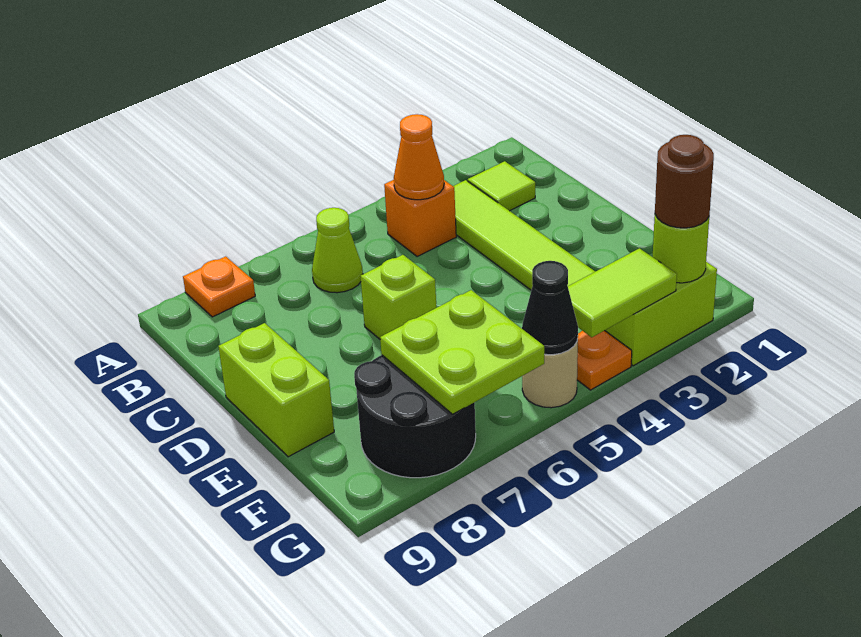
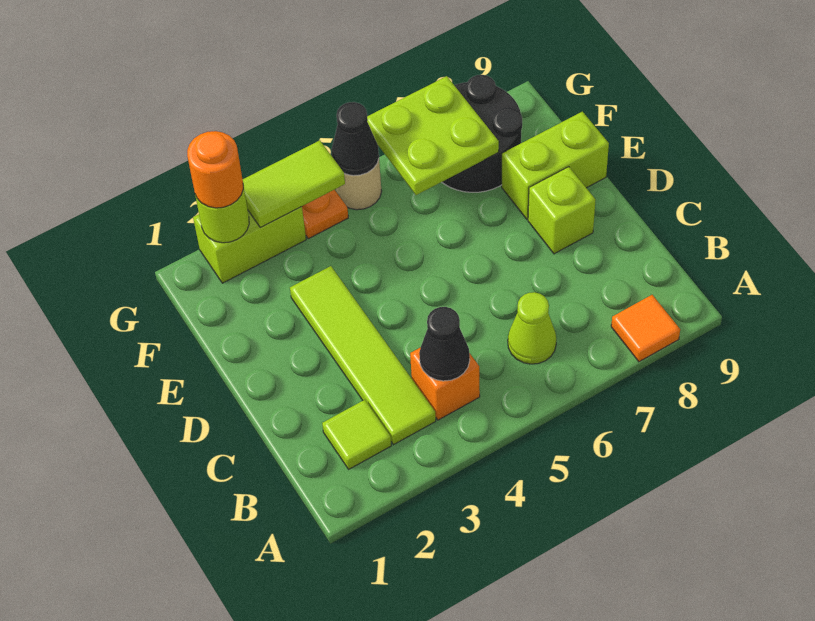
orange plate A8 level 1 -> orange tile A8 level 1
orange cone B4 level 2 -> black cone B4 level 2
lime brick D6 level 1 -> lime brick D8 level 1
lime brick D9:E9 level 1 -> lime brick E8:E9 level 1
brown round brick G2 level 3 -> orange round brick G2 level 3

